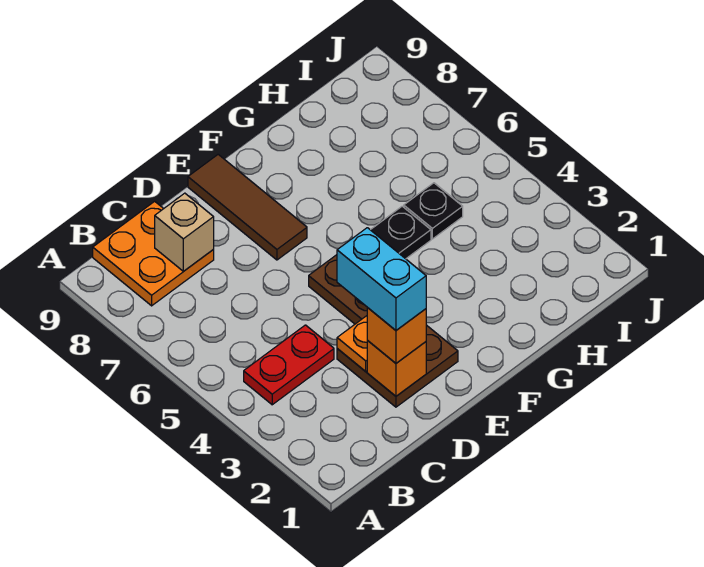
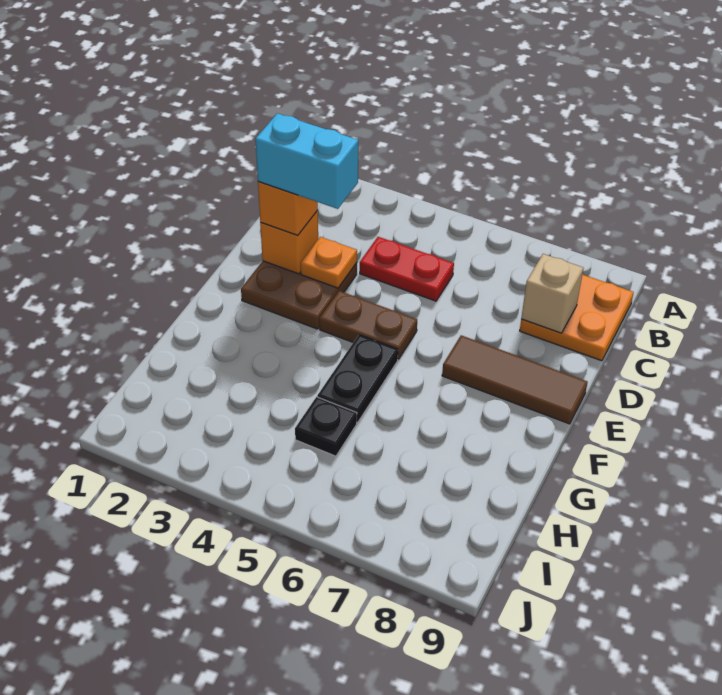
red plate B4:C4 level 1 -> red plate C4:C5 level 1

